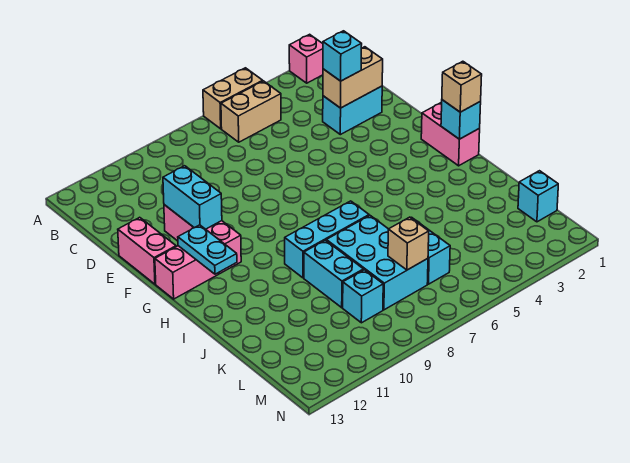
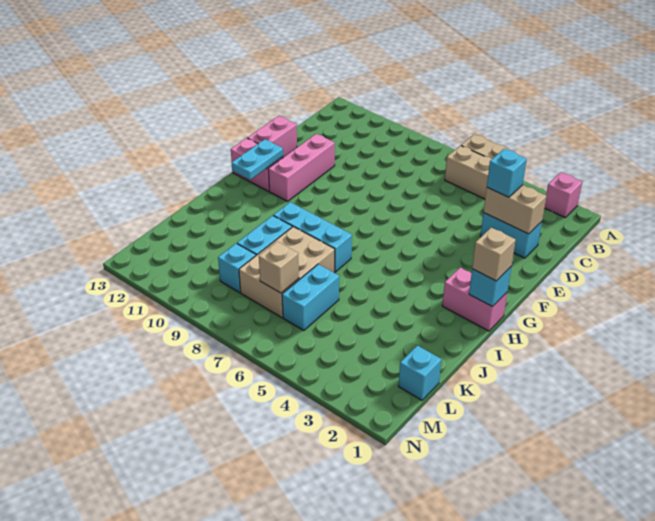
cyan brick E11:F11 level 2 -> none
pink brick G1:H1 level 1 -> pink brick H1:H2 level 1
cyan brick J7:L8 level 1 -> tan brick J7:L8 level 1

